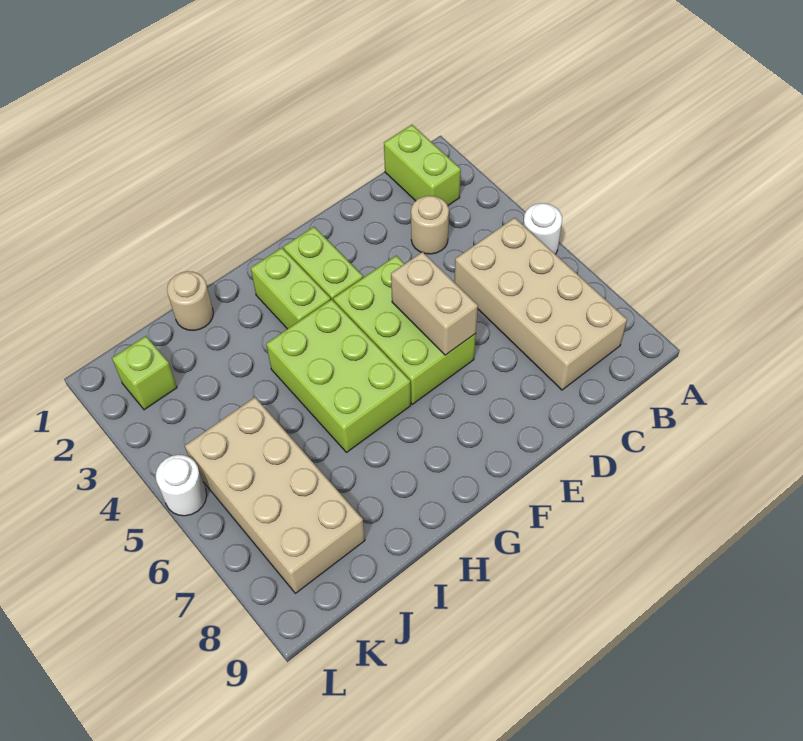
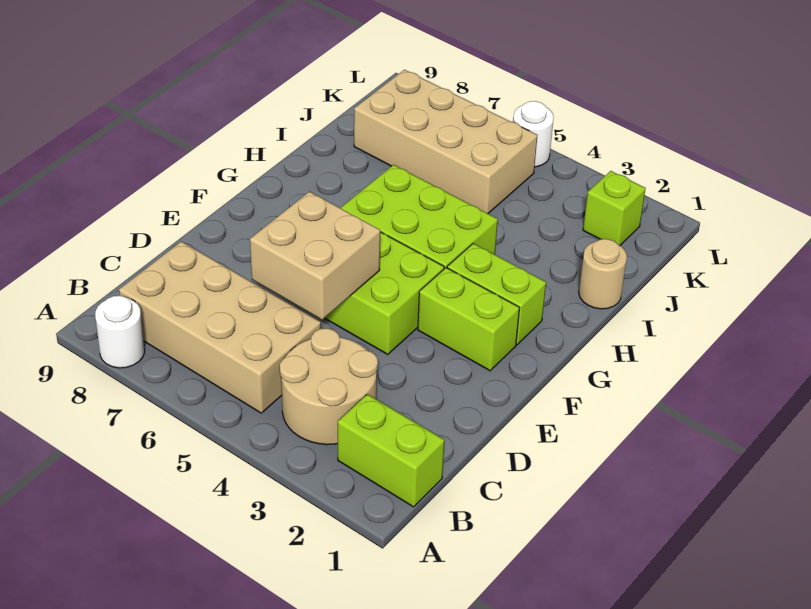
white round brick A5 level 1 -> white round brick A8 level 1
tan round brick C3 level 1 -> tan round brick B3:C4 level 1
tan brick E5:E6 level 2 -> tan brick D5:E6 level 2

